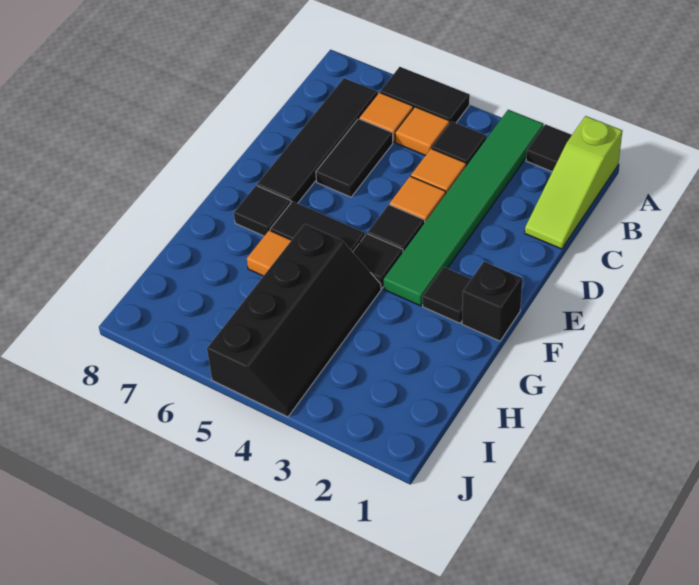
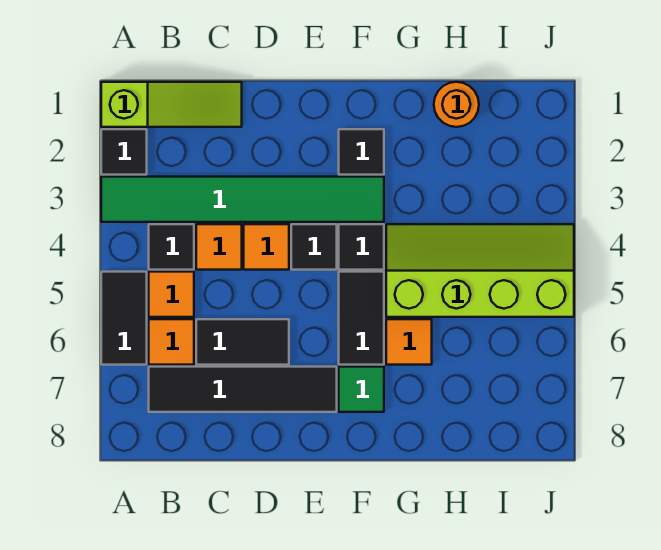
black brick F1 level 1 -> none
black tile F7 level 1 -> green tile F7 level 1
black slope G4:J5 level 1 top 5 -> lime slope G4:J5 level 1 top 5
none -> orange round brick H1 level 1

